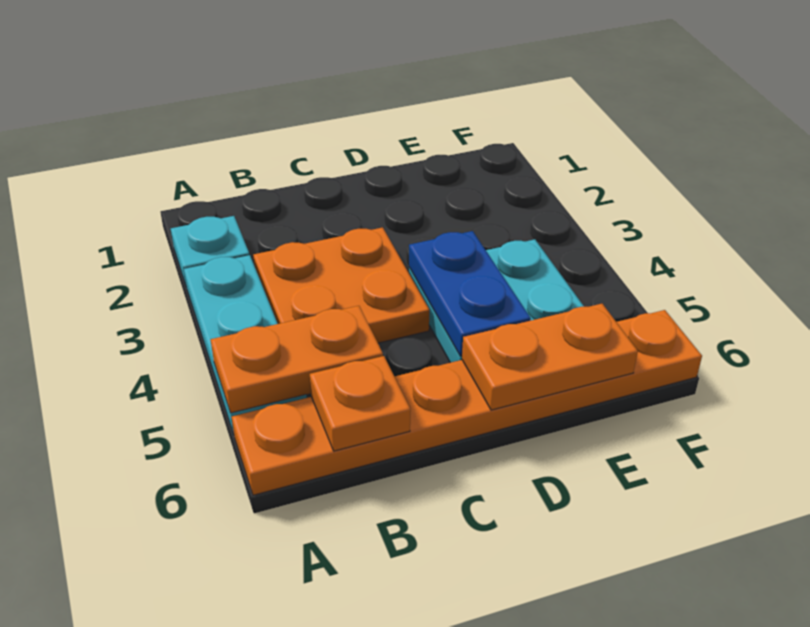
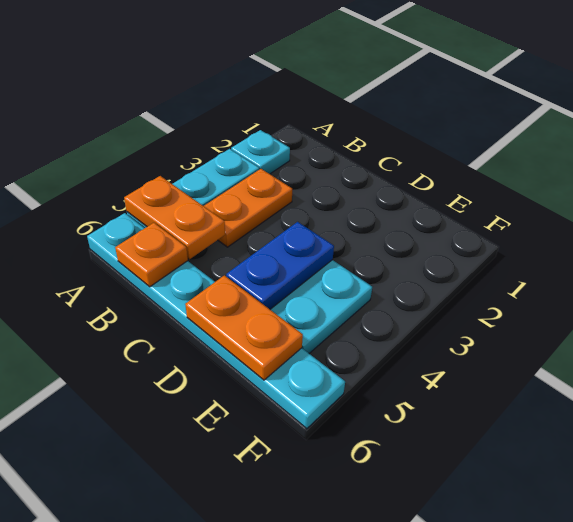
orange plate A6:F6 level 1 -> cyan plate A6:F6 level 1
orange plate B3:C4 level 1 -> orange plate B3:B4 level 1

